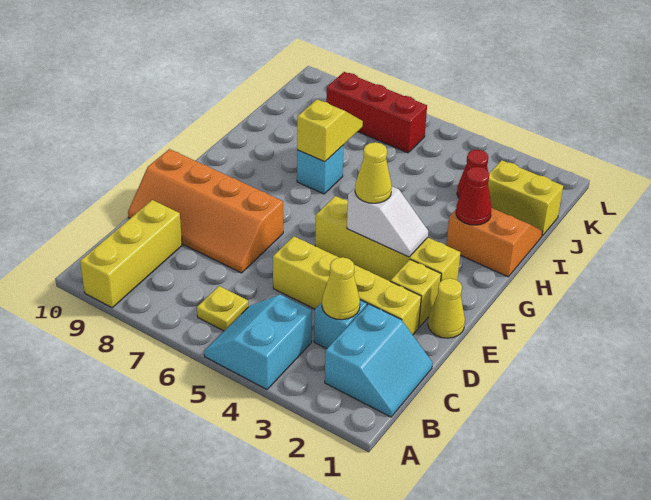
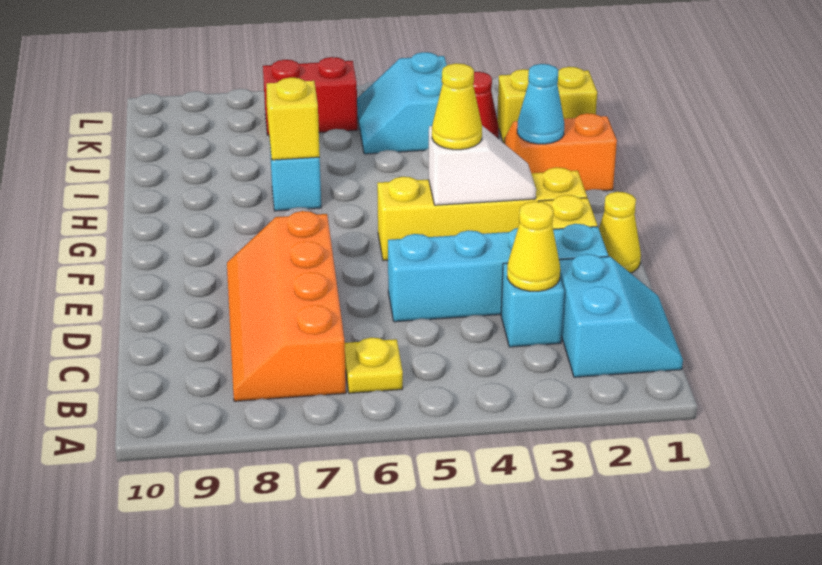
cyan slope A4:B5 level 1 top 4 -> cyan slope J4:K5 level 1 top 4
yellow brick A9:C9 level 1 -> none
yellow brick D2:D5 level 1 -> cyan brick D2:D5 level 1
orange slope D7:E10 level 1 top E -> orange slope B7:E8 level 1 top 7
red cone H2 level 2 -> cyan cone H2 level 2
red brick K6:K8 level 1 -> red brick K6:K7 level 1

